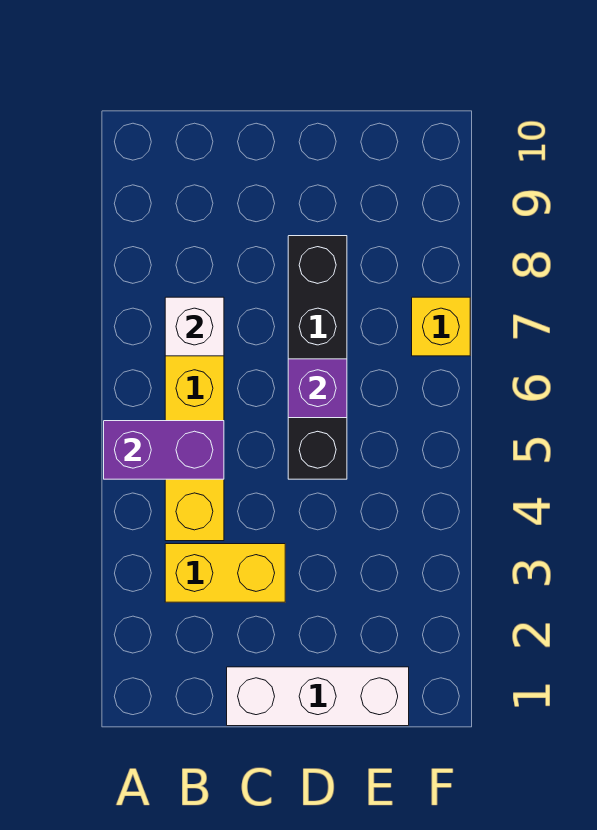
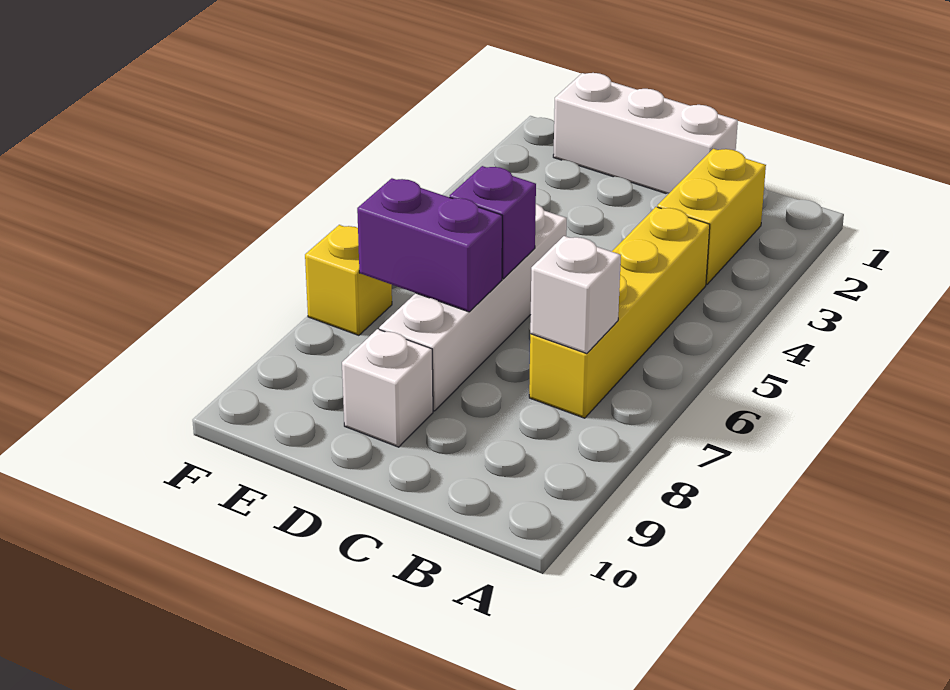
purple brick A5:B5 level 2 -> purple brick D7:E7 level 2
yellow brick B3:C3 level 1 -> yellow brick B2:B3 level 1
black brick D5:D8 level 1 -> white brick D5:D8 level 1
none -> white brick D9 level 1

